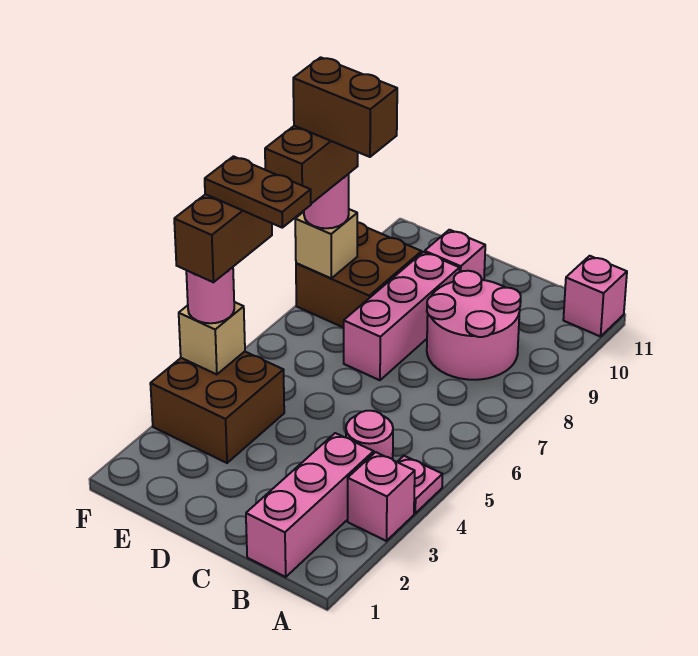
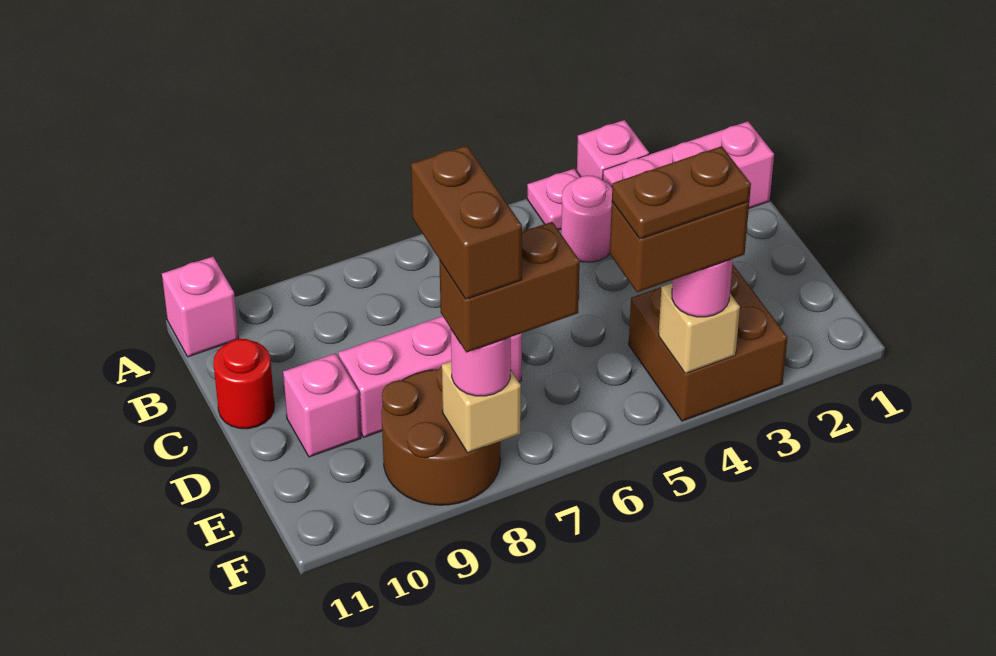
pink round brick B8:C9 level 1 -> none
none -> red round brick C11 level 1
brown plate E5:F5 level 5 -> brown plate F4:F5 level 5
brown brick E8:F9 level 1 -> brown round brick E8:F9 level 1

